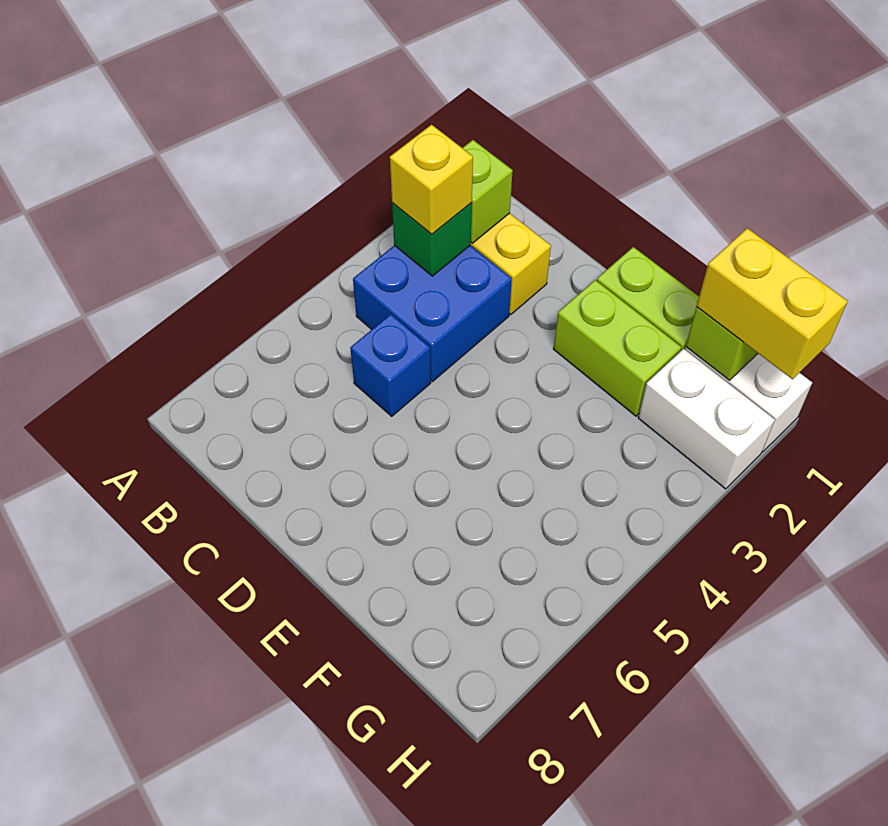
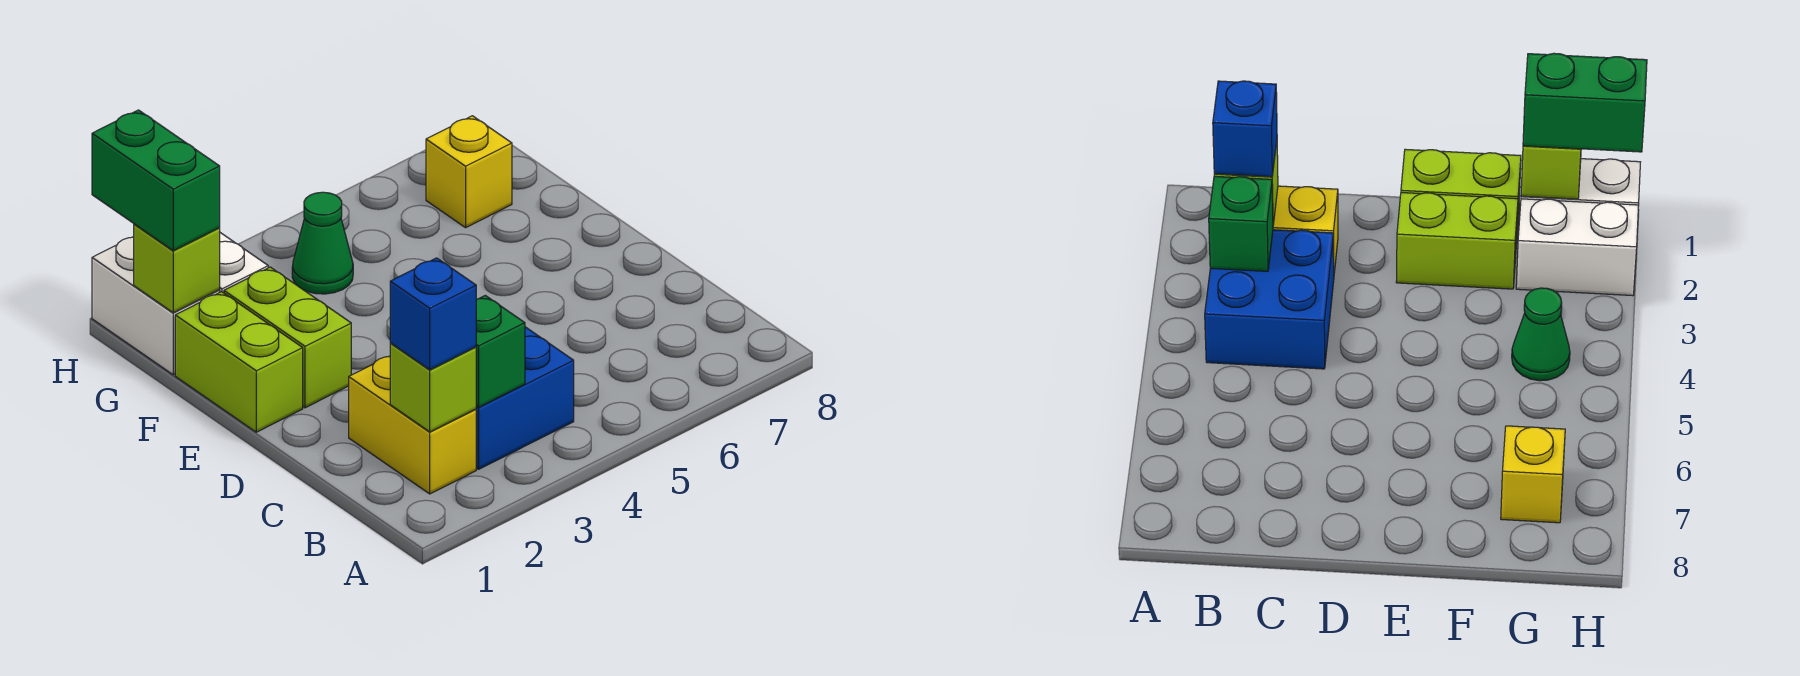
yellow brick B3 level 3 -> yellow brick G7 level 1
blue brick C5 level 1 -> blue brick B2 level 3
yellow brick G1:H1 level 3 -> green brick G1:H1 level 3
none -> green cone G4 level 1

